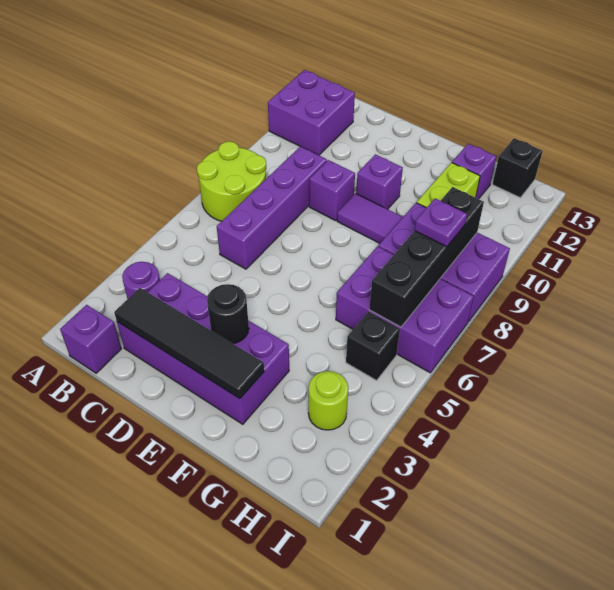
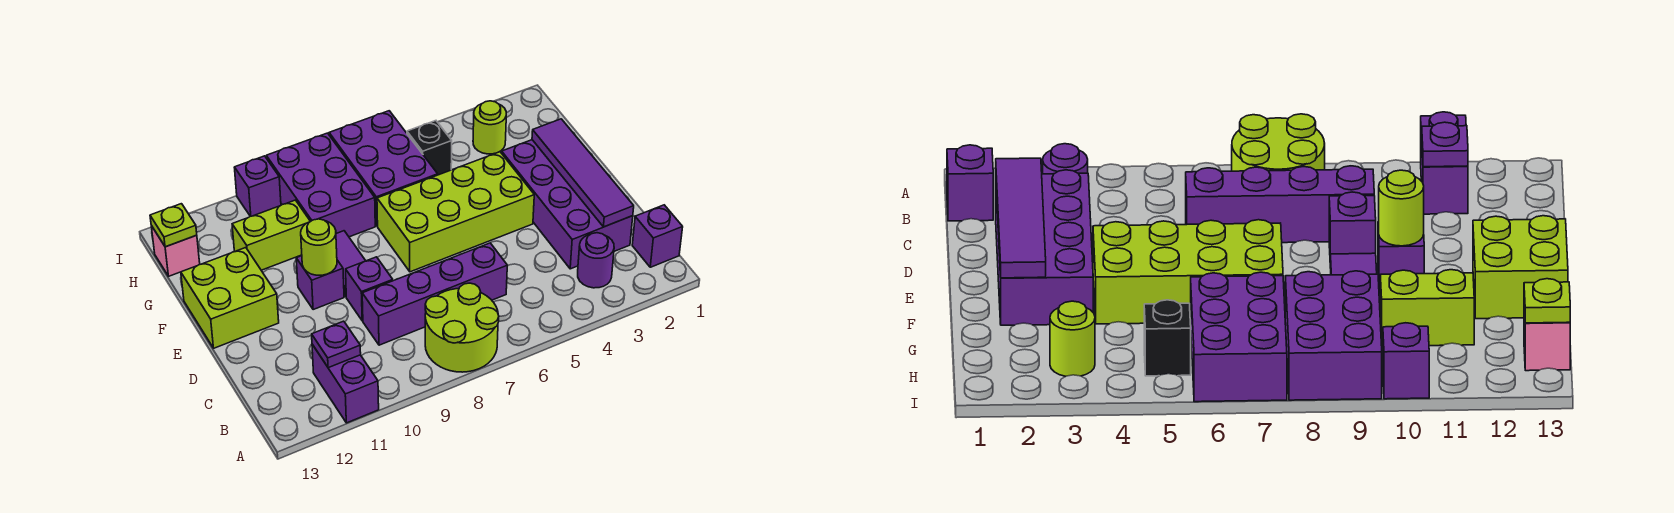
purple brick A11:B12 level 1 -> purple brick A11:B11 level 1
black tile C2:F2 level 2 -> purple tile C2:F2 level 2
black round brick E3 level 2 -> none
none -> lime brick E4:F7 level 1
none -> lime round brick E10 level 2
none -> lime brick E12:F13 level 1
purple brick G12 level 1 -> purple brick I10 level 1
black brick H6:H9 level 2 -> none
purple plate H8 level 3 -> purple plate B11 level 2
black brick H13 level 1 -> pink brick H13 level 1
none -> lime plate H13 level 2

